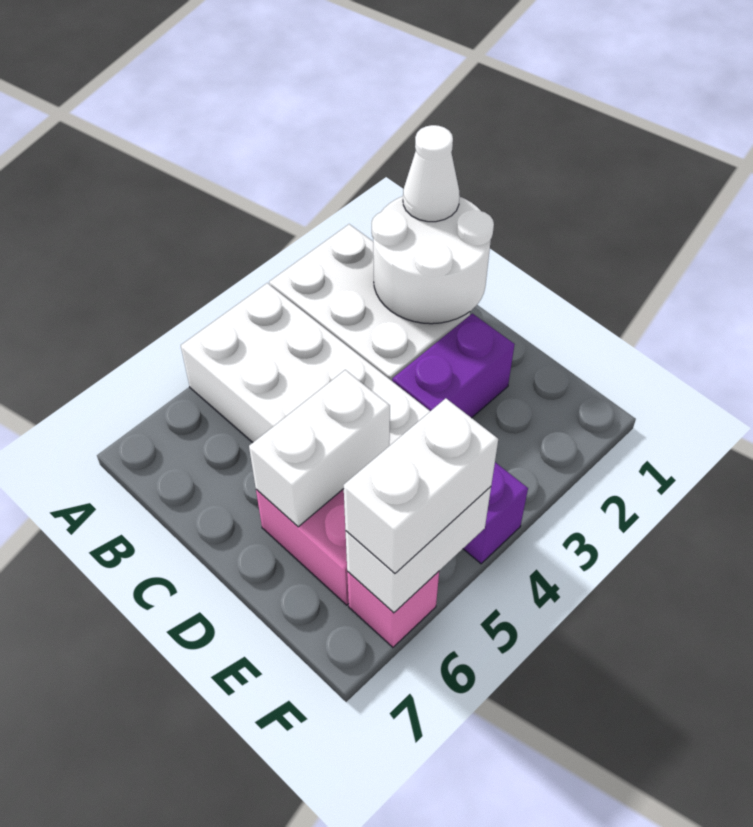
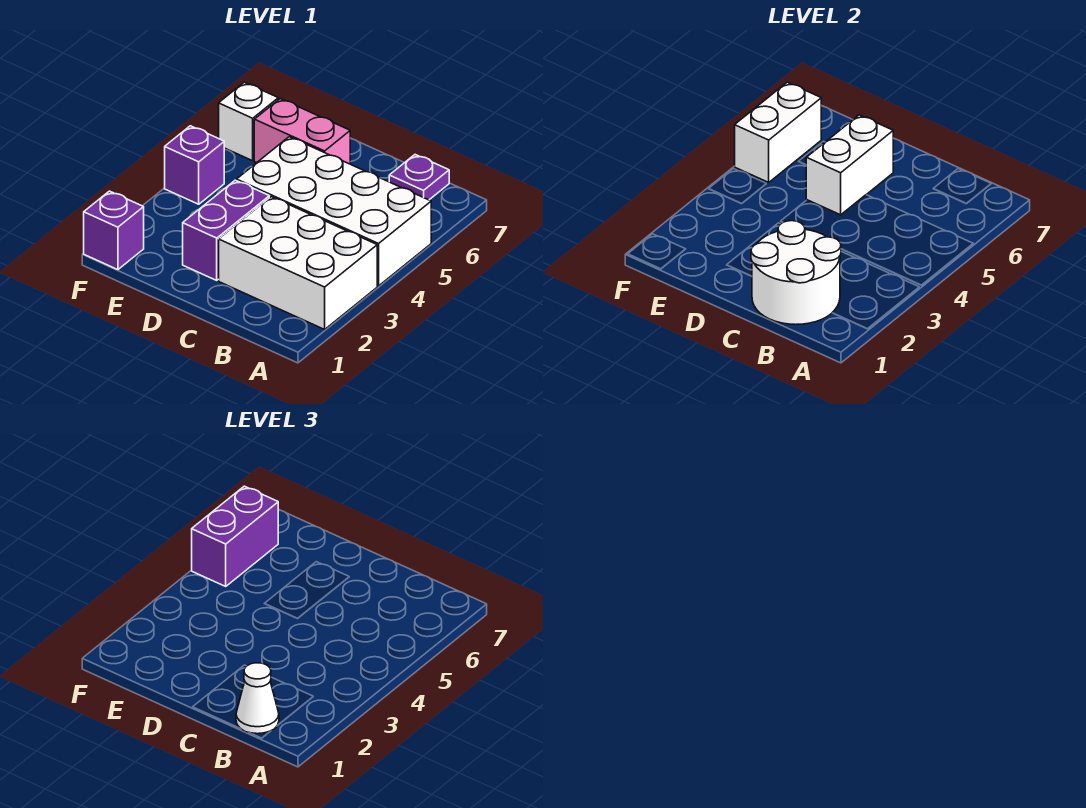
none -> purple plate B7 level 1
none -> purple brick F1 level 1
white brick F5:F6 level 3 -> purple brick F5:F6 level 3
pink brick F6 level 1 -> white brick F6 level 1

